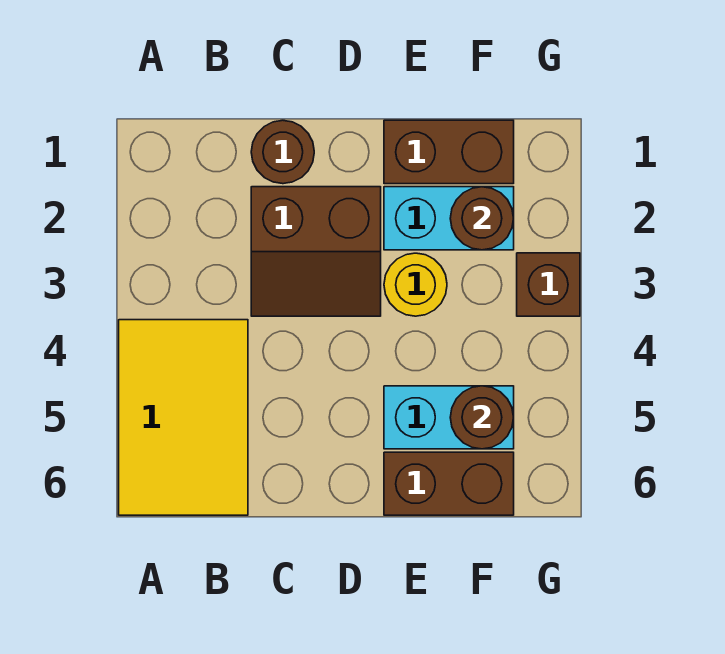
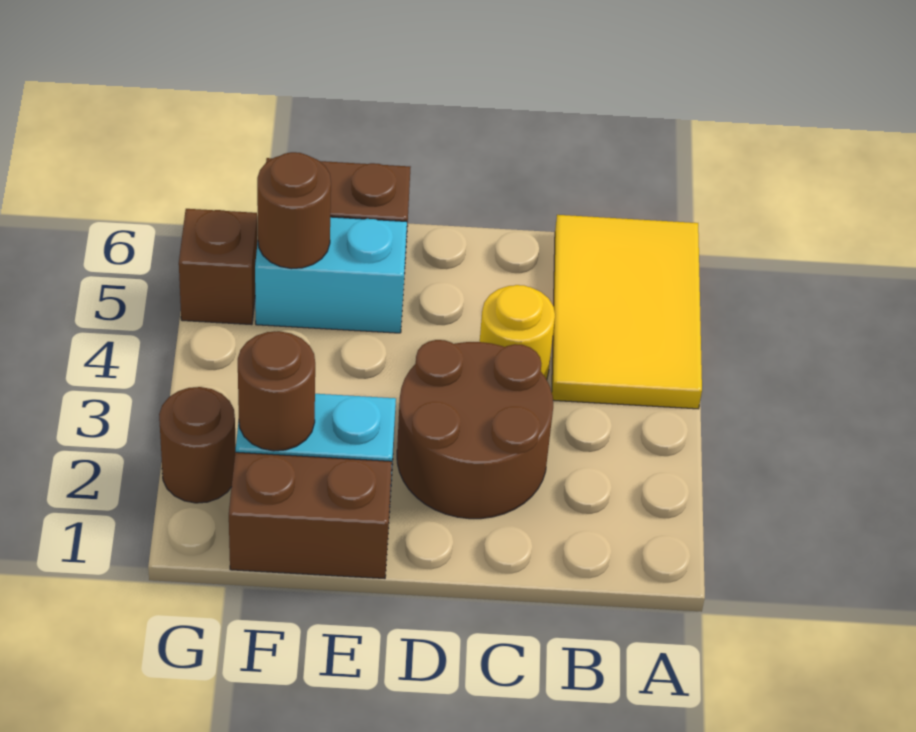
brown round brick C1 level 1 -> brown round brick G2 level 1
brown slope C2:D3 level 1 top 2 -> brown round brick C2:D3 level 1
yellow round brick E3 level 1 -> yellow round brick C4 level 1
brown brick G3 level 1 -> brown brick G5 level 1

